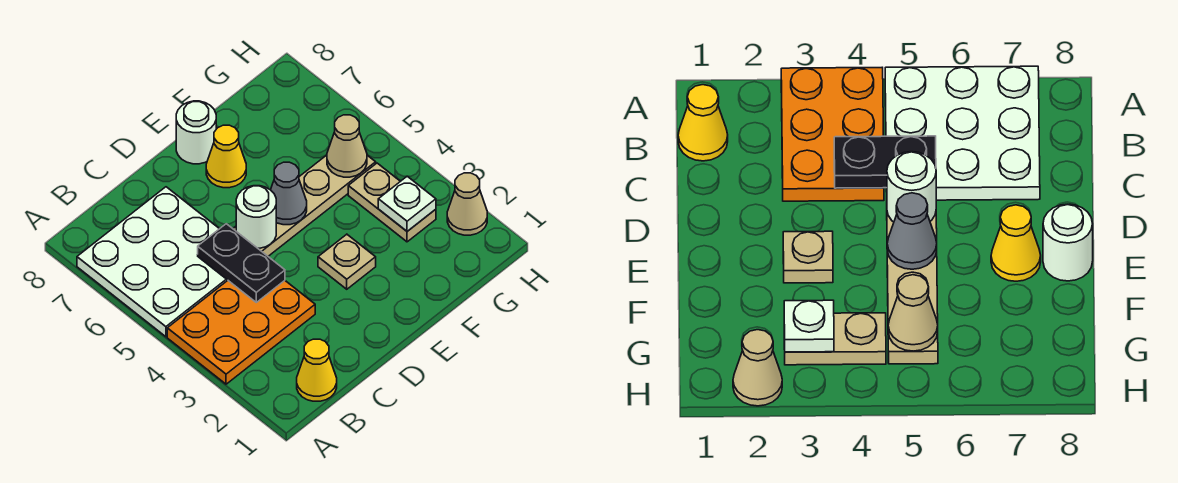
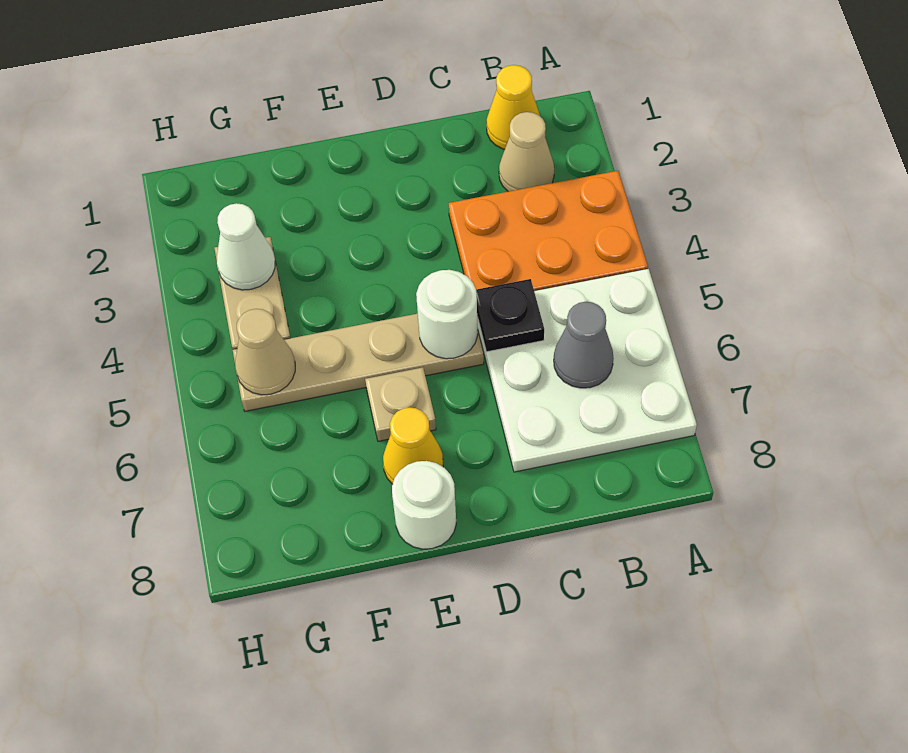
black plate C4:C5 level 2 -> black plate C5 level 2
tan plate E3 level 1 -> tan plate E6 level 1
grey cone E5 level 2 -> grey cone B6 level 2
white plate G3 level 2 -> white cone G3 level 2
tan cone H2 level 1 -> tan cone B2 level 1

